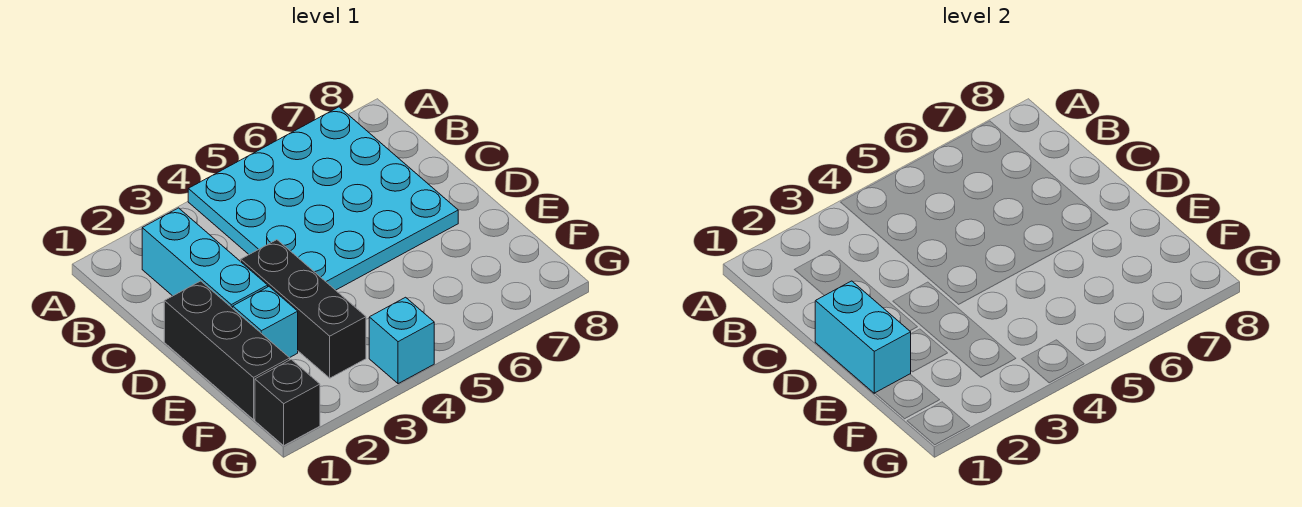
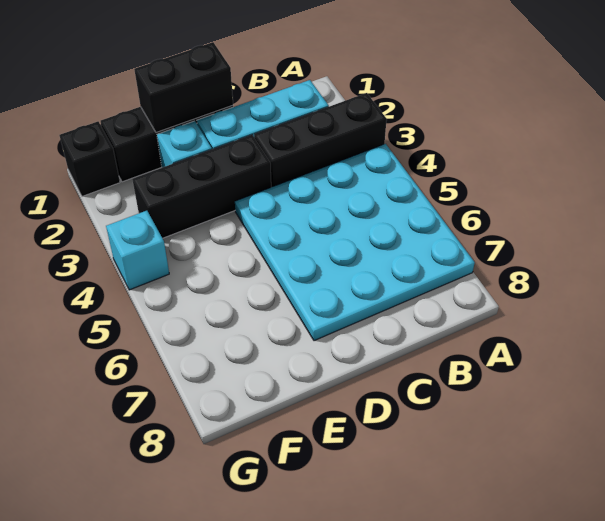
none -> black brick A3:C3 level 1
cyan brick D1:E1 level 2 -> black brick D1:E1 level 2

